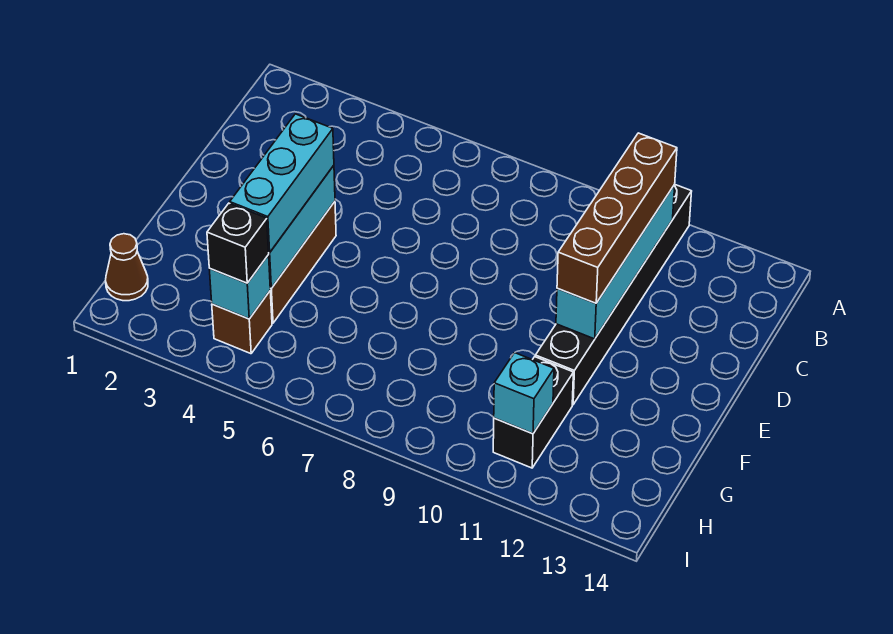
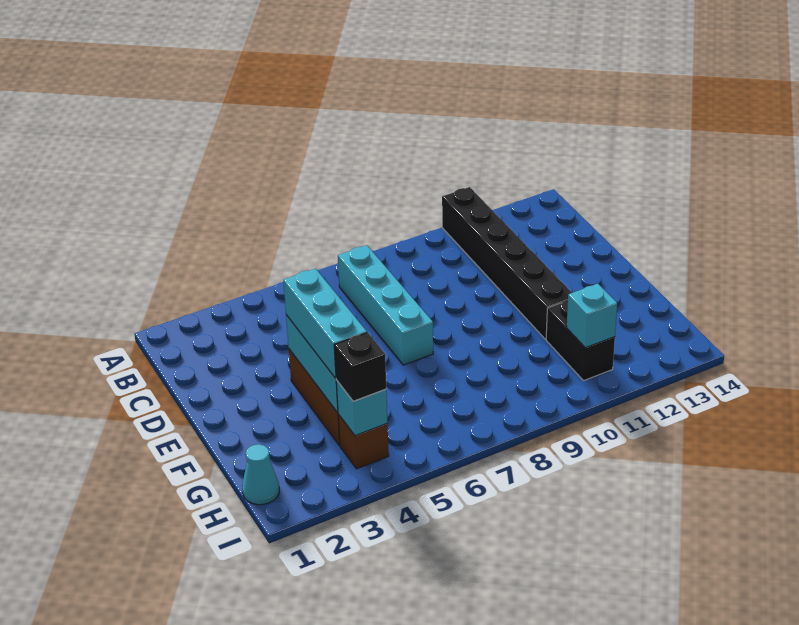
cyan brick B11:E11 level 2 -> cyan brick B7:E7 level 1
brown brick B11:E11 level 3 -> none
brown cone H1 level 1 -> cyan cone H1 level 1

